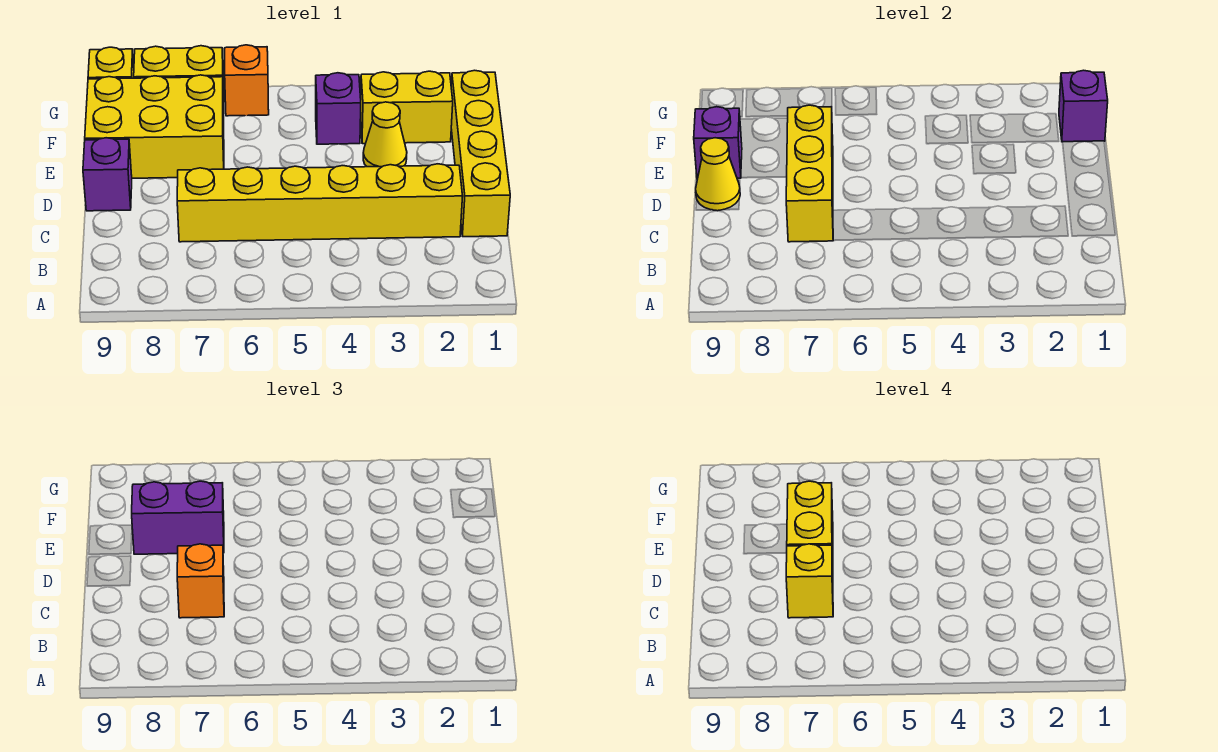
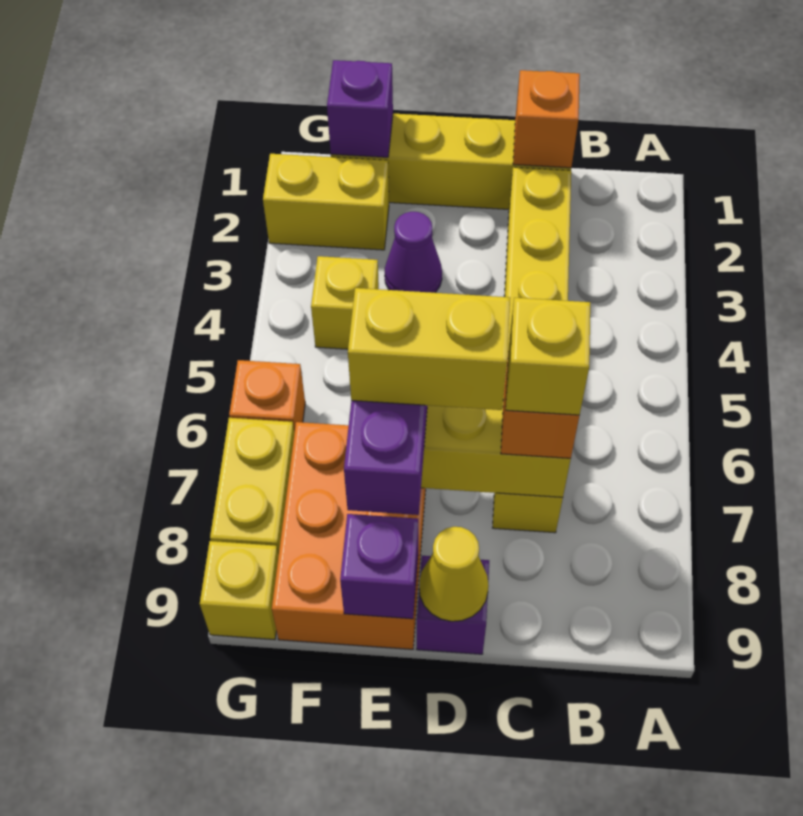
none -> orange brick C1 level 2
yellow cone E3 level 1 -> purple cone E3 level 1
yellow brick E7:F9 level 1 -> orange brick E7:F9 level 1
yellow brick F2:F3 level 1 -> yellow brick F2:G2 level 1
purple brick F4 level 1 -> yellow brick F4 level 1

